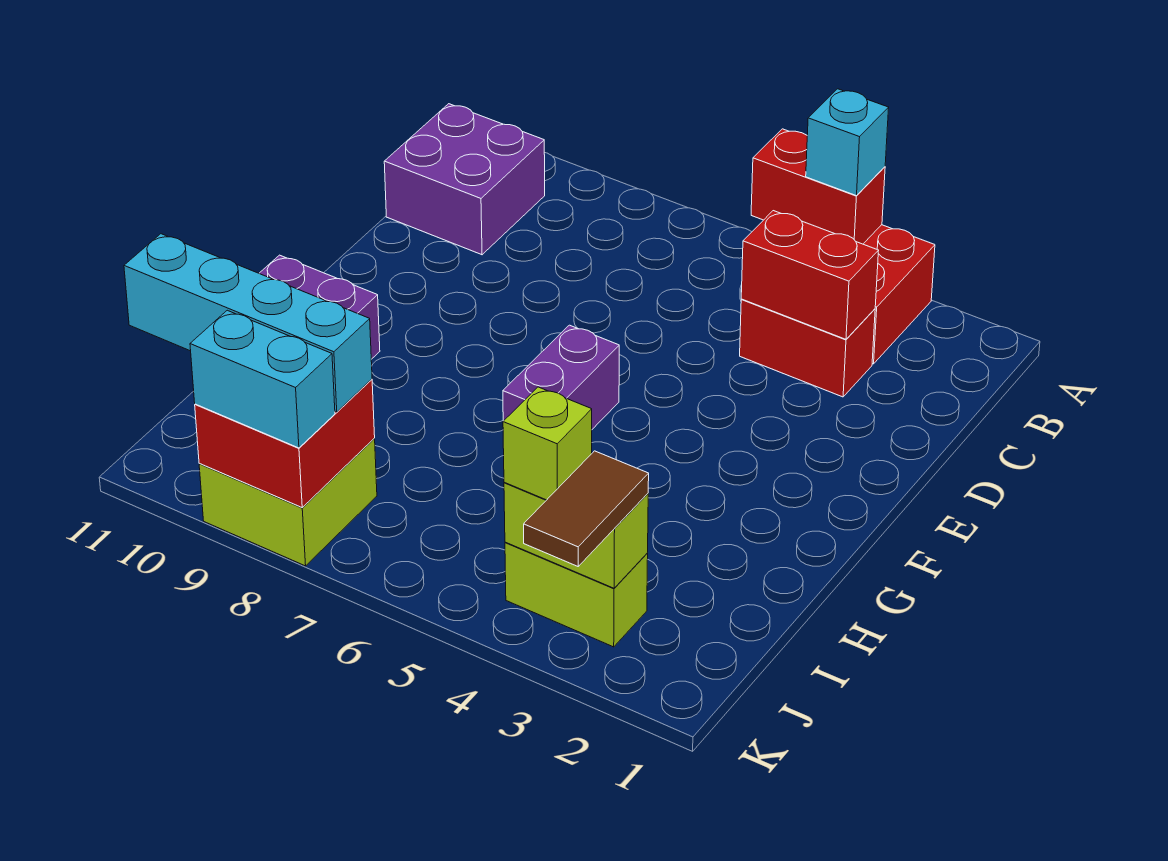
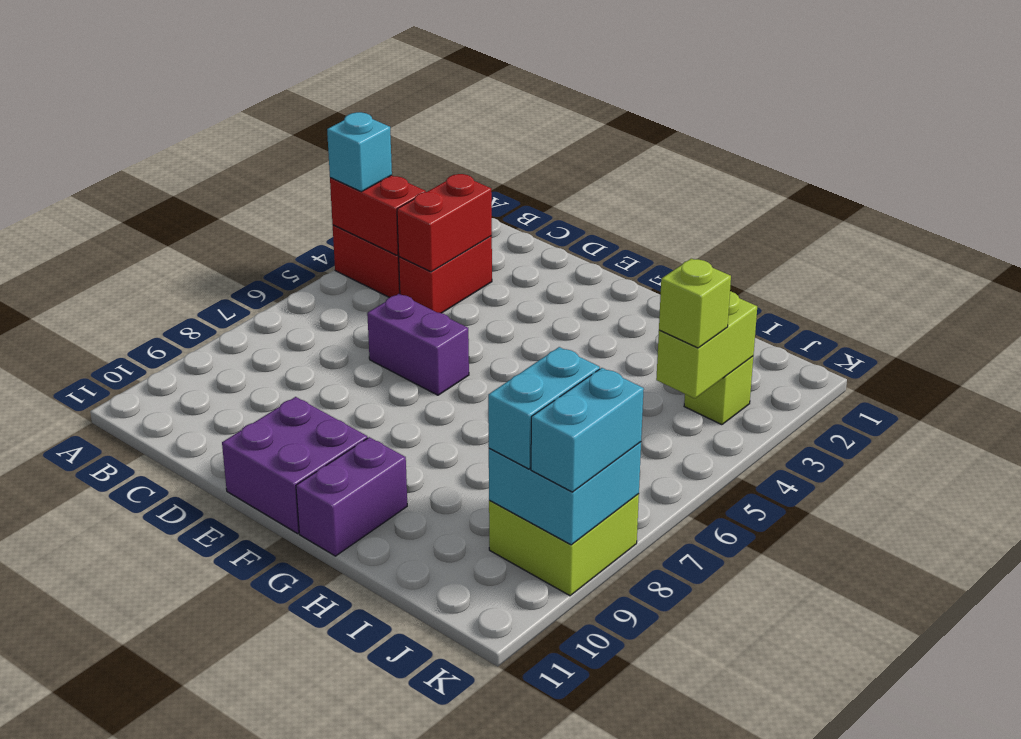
red brick A4:A5 level 2 -> red brick A4:B4 level 2
purple brick B10:C11 level 1 -> purple brick E10:F11 level 1
purple brick F6:G6 level 1 -> purple brick D6:E6 level 1
lime brick J3:J4 level 1 -> lime brick J3 level 1
brown tile J3:K3 level 3 -> none
red brick J8:K9 level 2 -> cyan brick J8:K9 level 2
cyan brick J8:J11 level 3 -> cyan brick J8:J9 level 3

